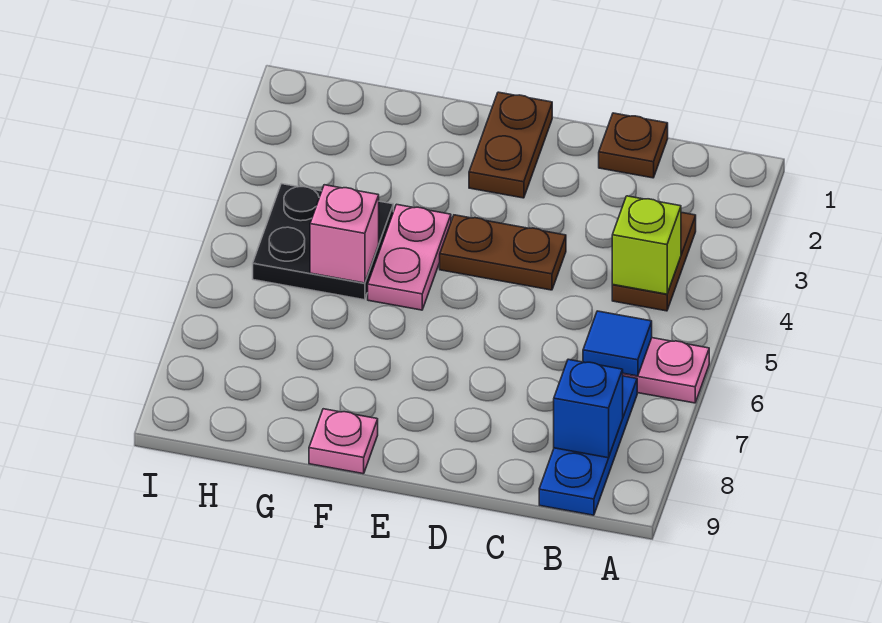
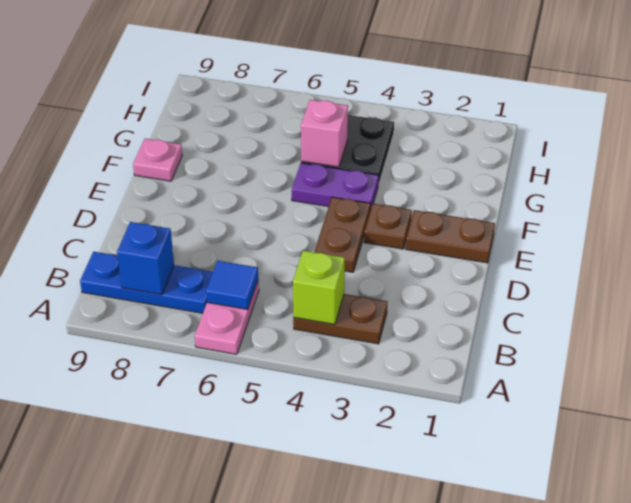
brown plate C1 level 1 -> brown plate E3 level 1
pink plate F4:F5 level 1 -> purple plate F4:F5 level 1

